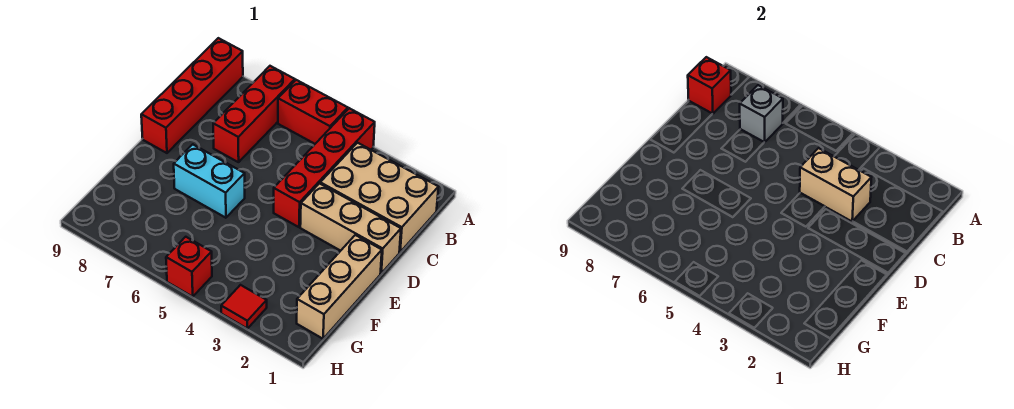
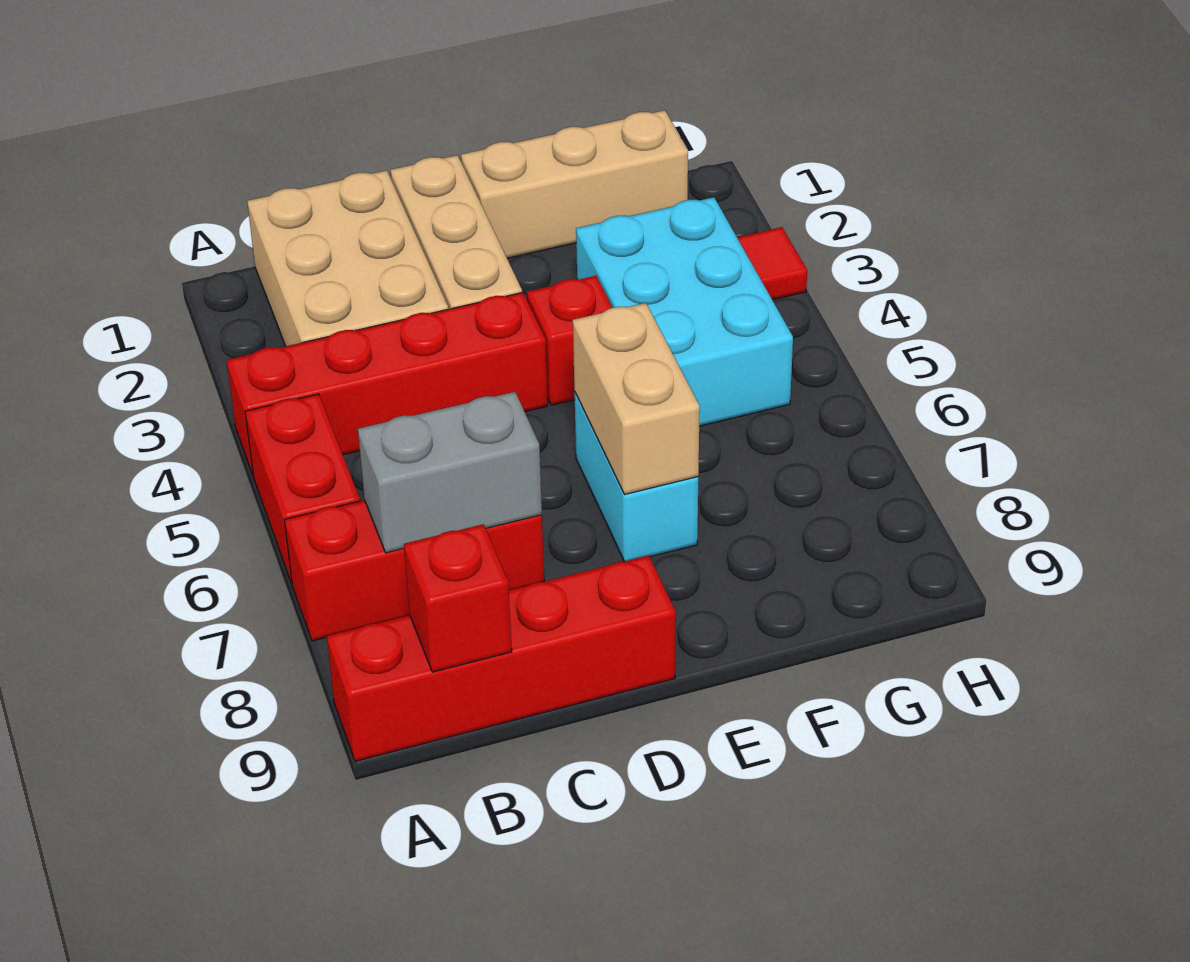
grey brick B7 level 2 -> grey brick B7:C7 level 2
tan brick C3:C4 level 2 -> tan brick E6:E7 level 2
none -> cyan brick F3:G5 level 1
red brick H5 level 1 -> red brick E4 level 1

